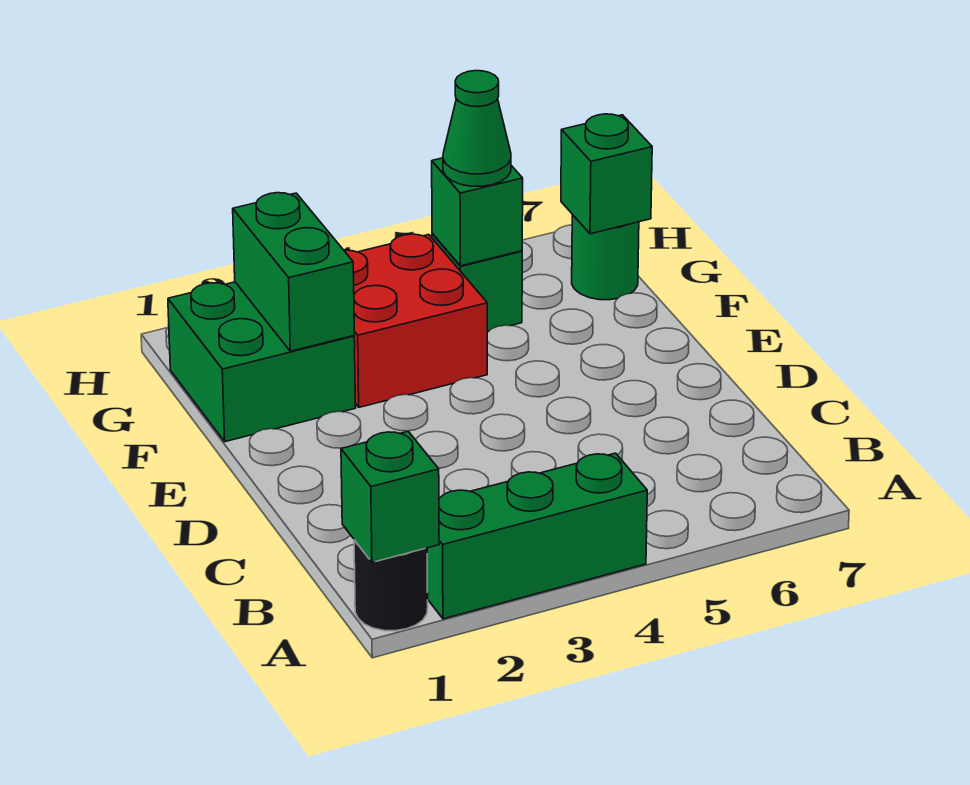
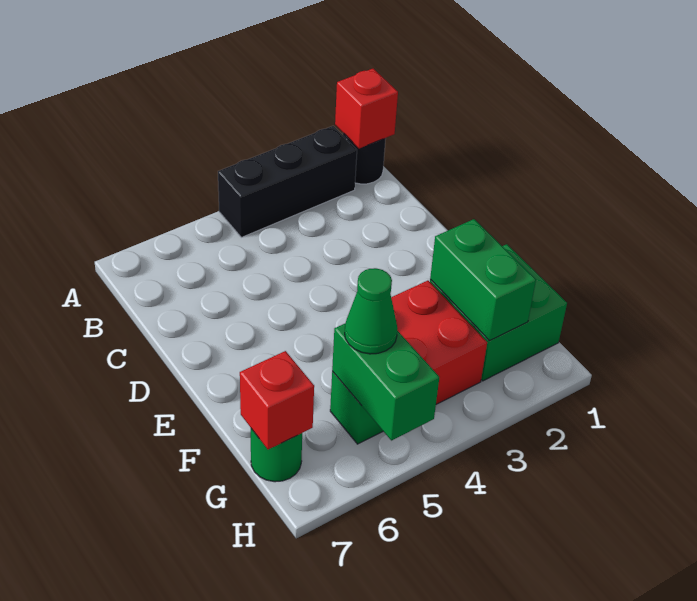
green brick A1 level 2 -> red brick A1 level 2
green brick A2:A4 level 1 -> black brick A2:A4 level 1
green brick G5 level 2 -> green brick G5:H5 level 2
green brick G7 level 2 -> red brick G7 level 2

